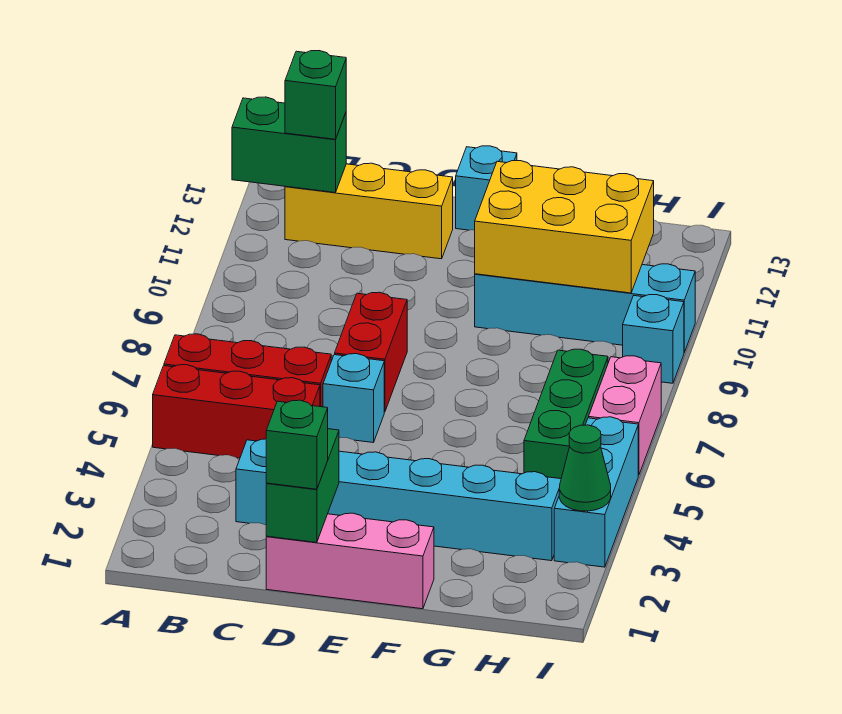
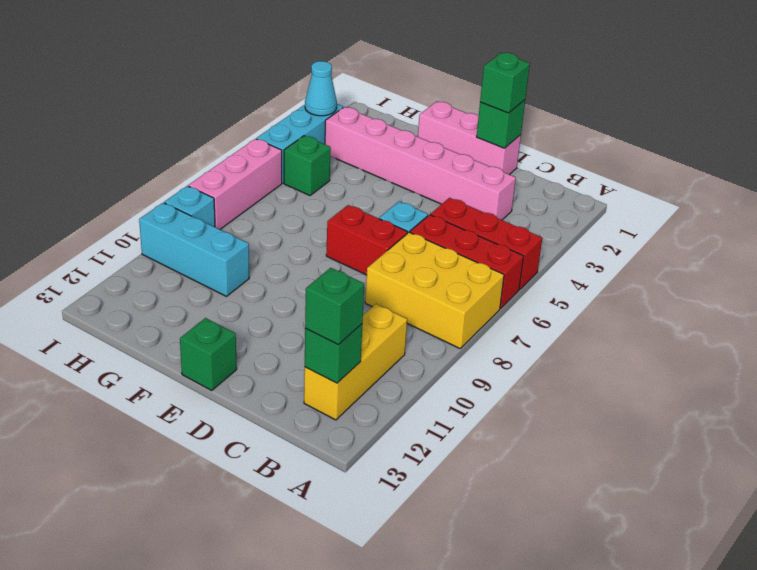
green brick A12:B12 level 2 -> green brick B12 level 2
yellow brick B12:D12 level 1 -> yellow brick B10:B12 level 1
cyan brick C3:H3 level 1 -> pink brick C3:H3 level 1
green brick D1:D2 level 2 -> green brick D1 level 2
red brick D7:D8 level 1 -> red brick D7:E7 level 1
cyan brick E13 level 1 -> green brick E13 level 1
cyan brick F10:I10 level 1 -> cyan brick G10:I10 level 1
yellow brick F10:H11 level 2 -> yellow brick A7:C8 level 1
green brick H5:H7 level 1 -> green brick H5 level 1
green cone I3 level 2 -> cyan cone I3 level 2
pink brick I6:I7 level 1 -> pink brick I6:I8 level 1

